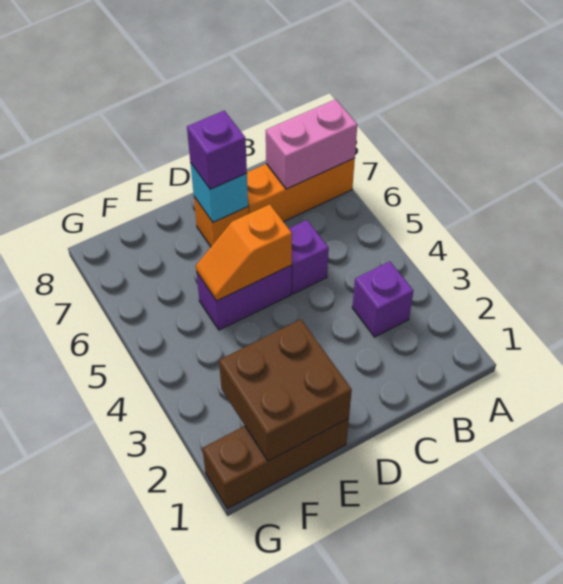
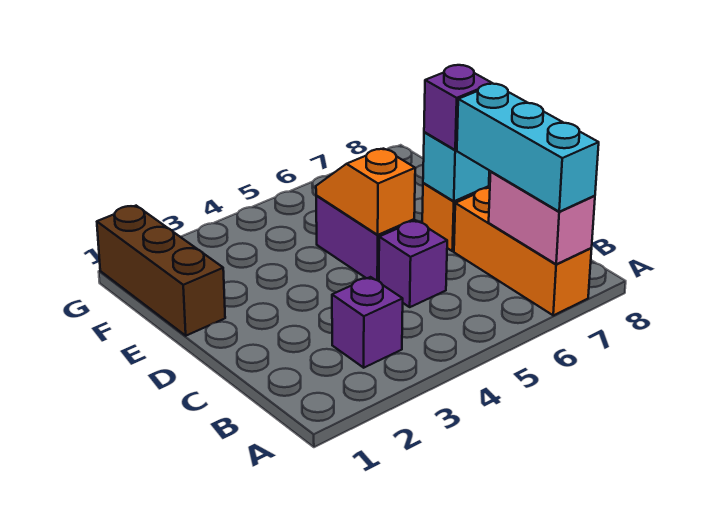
none -> cyan brick A7:C7 level 3
brown brick E1:F2 level 2 -> none

